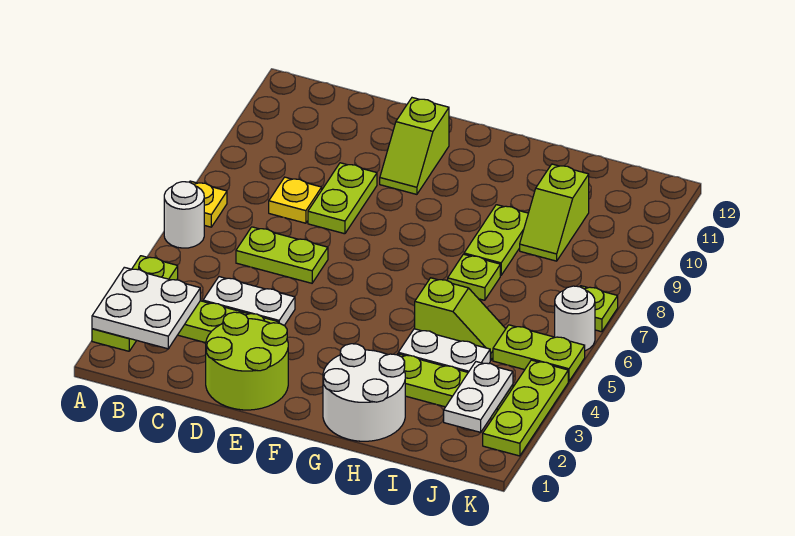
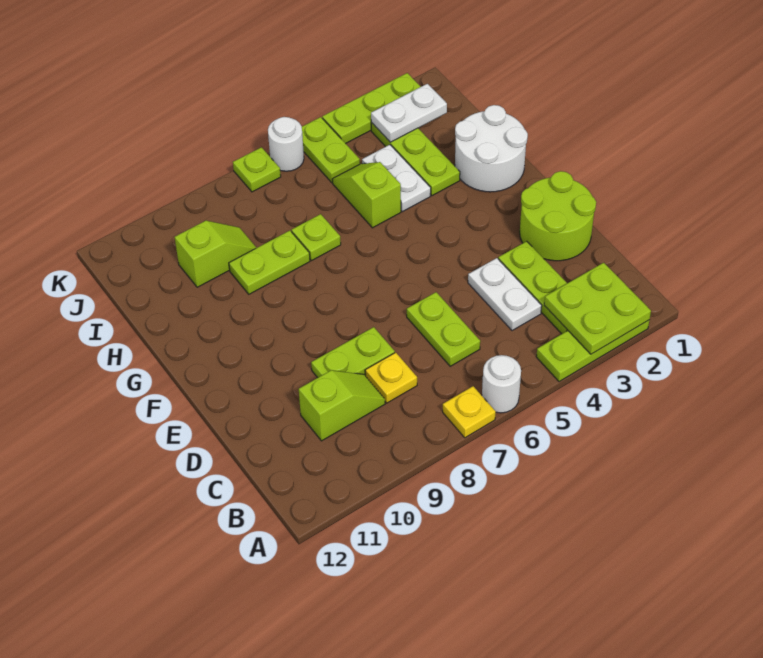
white plate A2:B3 level 2 -> lime plate A2:B3 level 2
lime slope E10:E11 level 1 top 11 -> lime slope C9:C10 level 1 top 10

